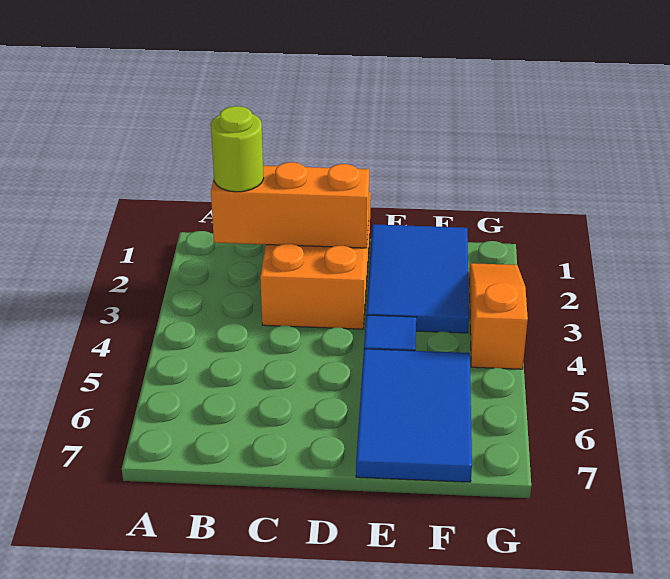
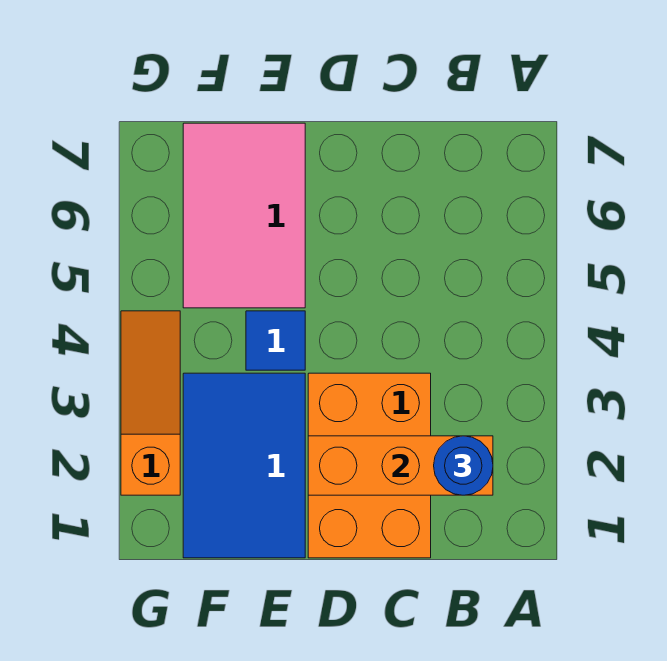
lime round brick B2 level 3 -> blue round brick B2 level 3
blue tile E5:F7 level 1 -> pink tile E5:F7 level 1
orange slope G2:G4 level 1 top 4 -> orange slope G2:G4 level 1 top 2

